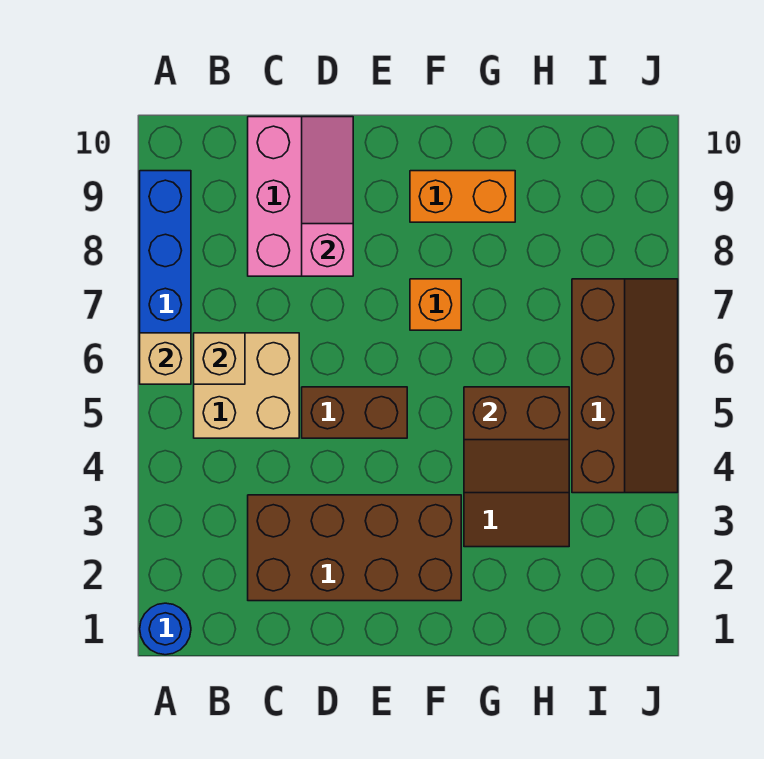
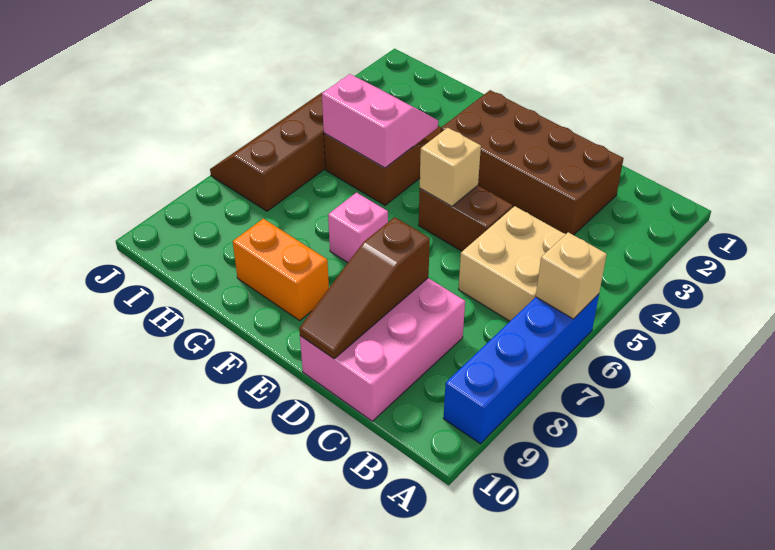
blue round brick A1 level 1 -> none
tan brick B6 level 2 -> tan brick E5 level 2
pink slope D8:D10 level 2 top 8 -> brown slope D8:D10 level 2 top 8
orange brick F7 level 1 -> pink brick F7 level 1
brown slope G4:H5 level 2 top 5 -> pink slope G4:H5 level 2 top 5

